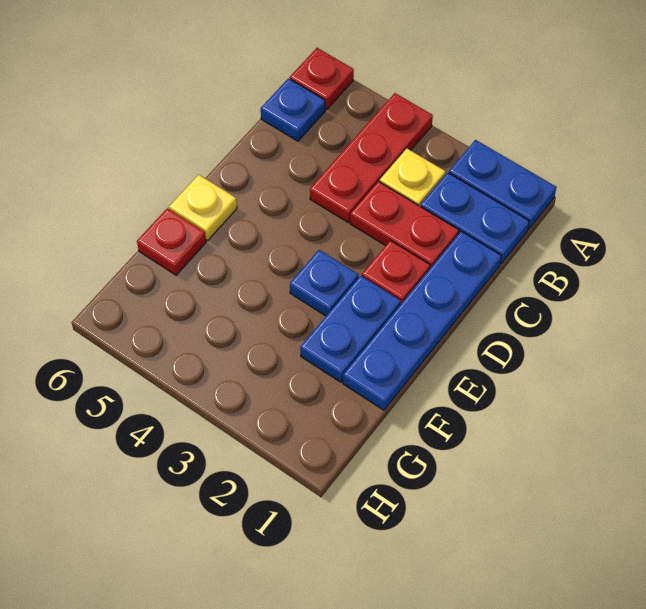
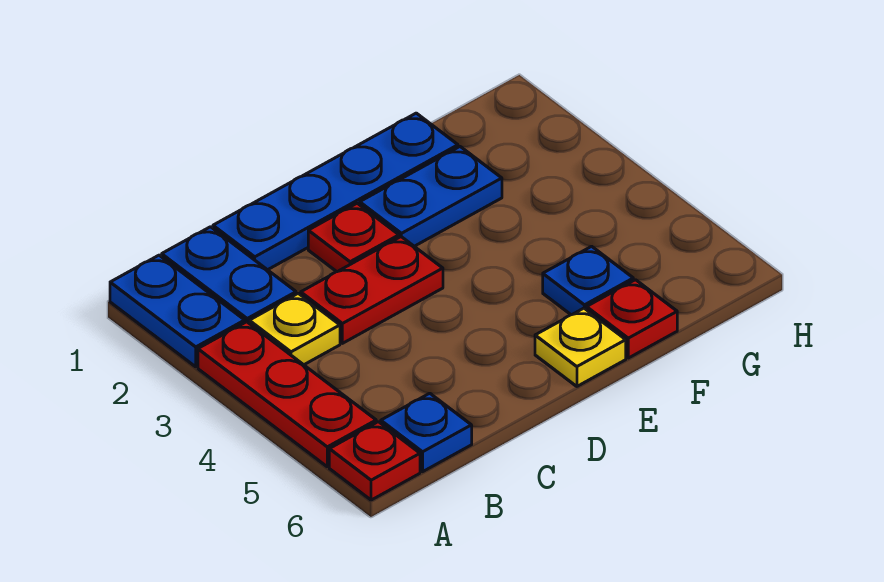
red plate A4:C4 level 1 -> red plate A3:A5 level 1
red plate C2:C3 level 1 -> red plate C3:D3 level 1
blue plate E3 level 1 -> blue plate F5 level 1

